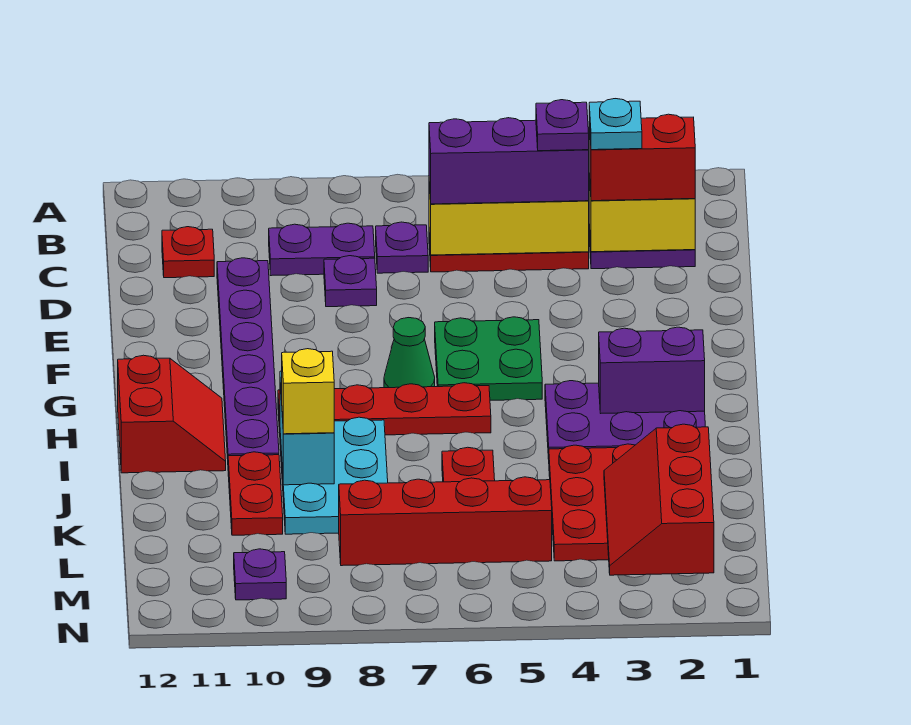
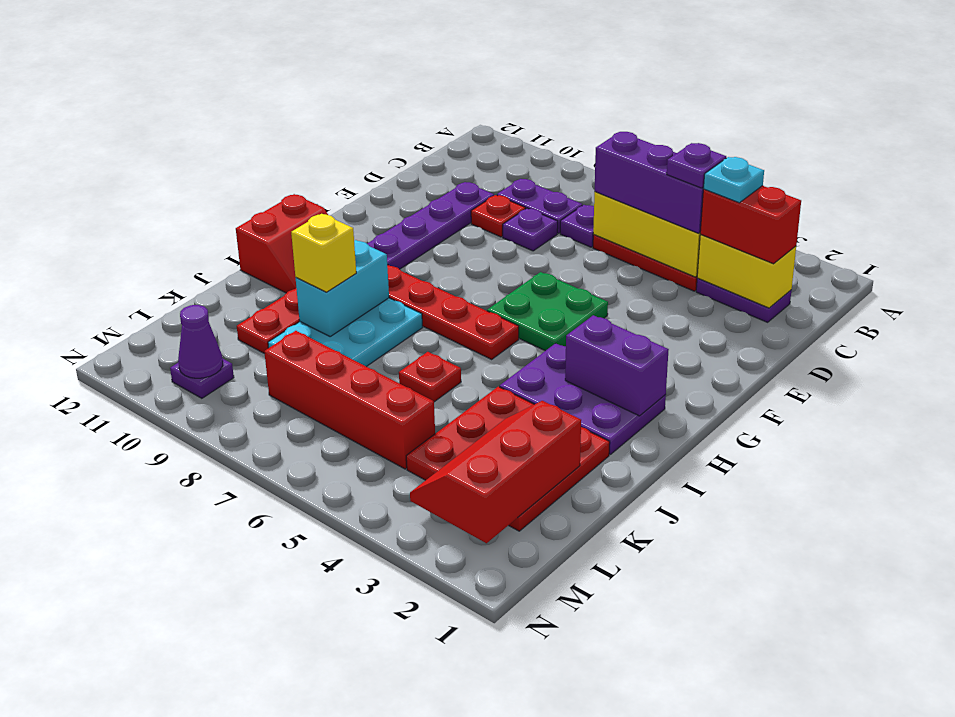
red plate C11 level 1 -> red plate D9 level 1
green cone G7 level 1 -> none
none -> purple cone M10 level 2

